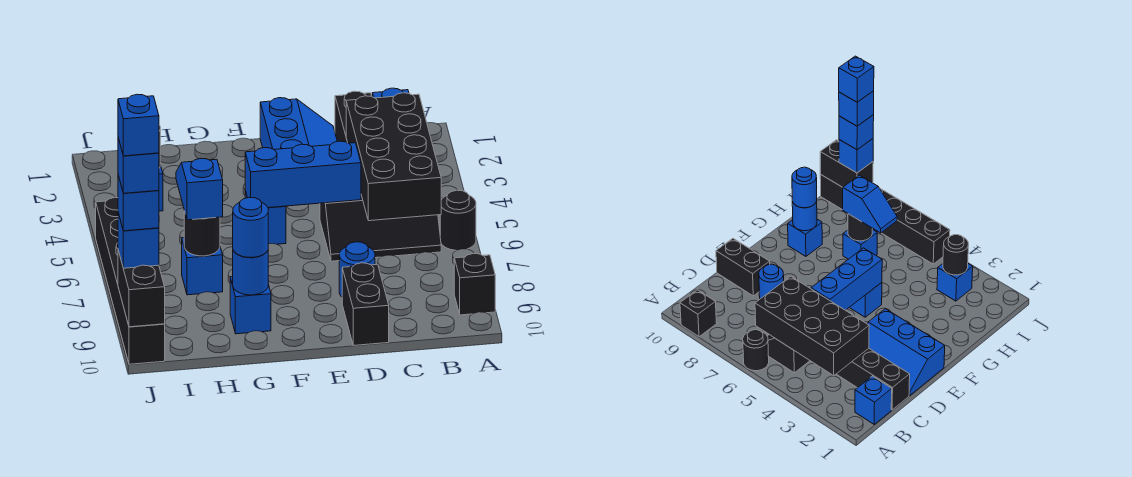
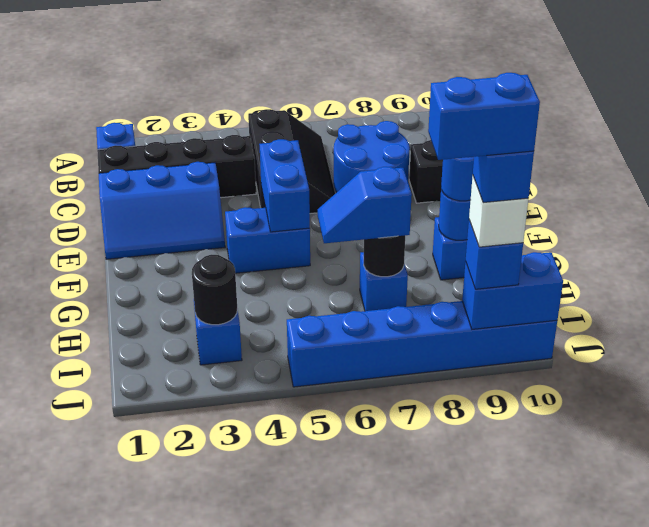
black round brick A6 level 1 -> none
black brick A9 level 1 -> none
black brick B3:C6 level 2 -> none
blue slope D1:E3 level 1 top E -> blue slope D1:E3 level 1 top D
blue brick D5:F5 level 2 -> blue brick E5:F5 level 2
blue round brick D8 level 1 -> blue round brick C7:D8 level 1
blue brick F5 level 1 -> blue brick F4:F5 level 1
black brick J5:J10 level 1 -> blue brick J5:J10 level 1
black brick J9:J10 level 2 -> blue brick J9:J10 level 2
blue brick J9 level 4 -> white brick J9 level 4
blue brick J9 level 6 -> blue brick J8:J9 level 6

